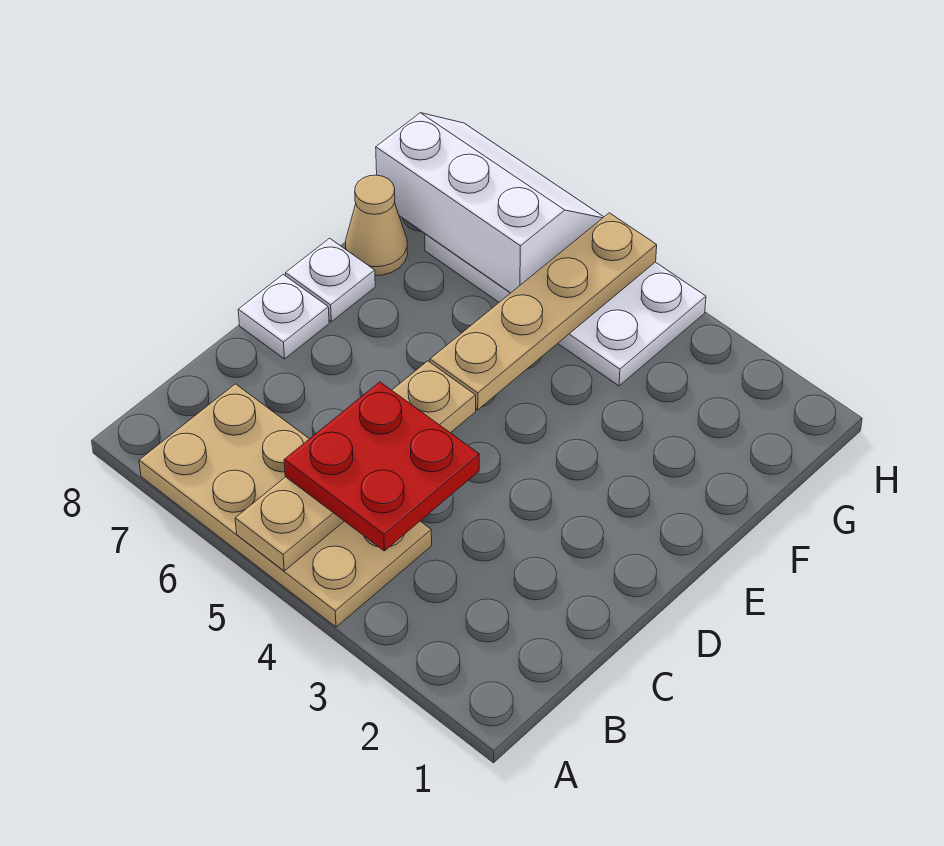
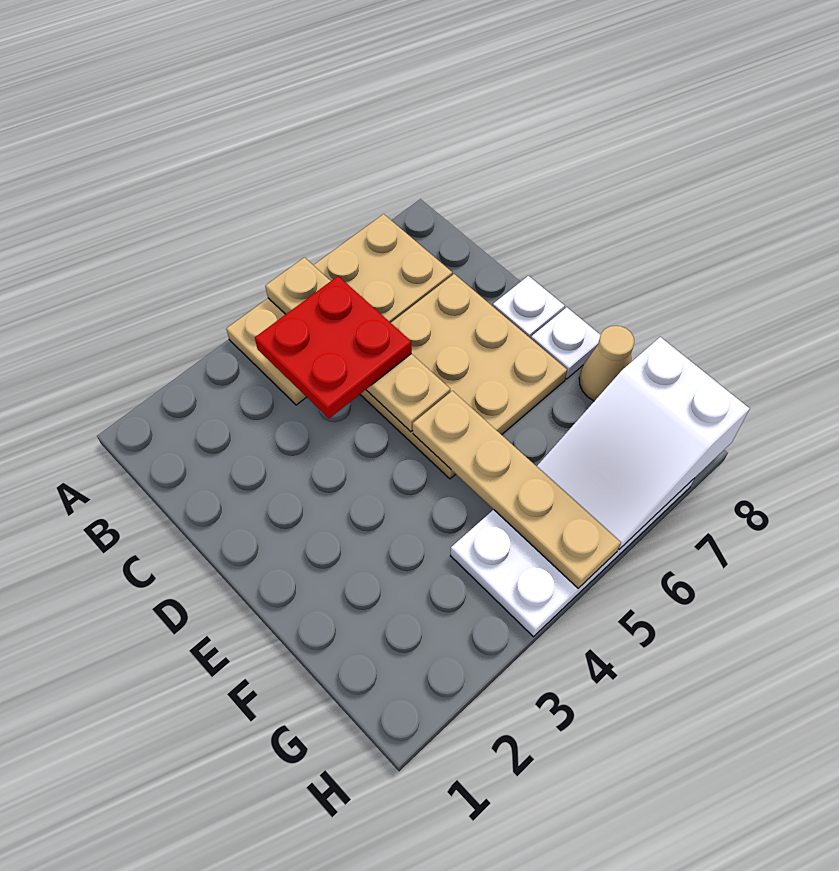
none -> tan plate C5:E7 level 1
white slope G6:H8 level 2 top G -> white slope G6:H8 level 2 top 8

